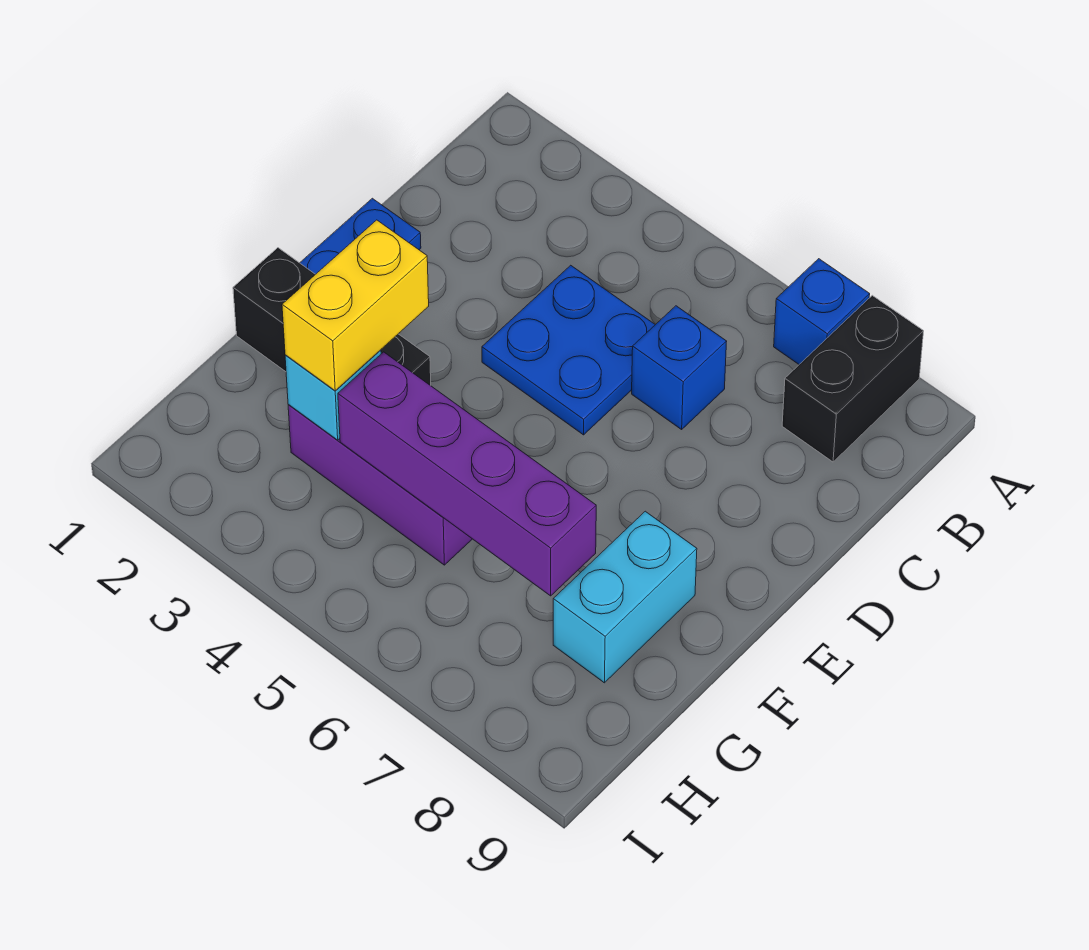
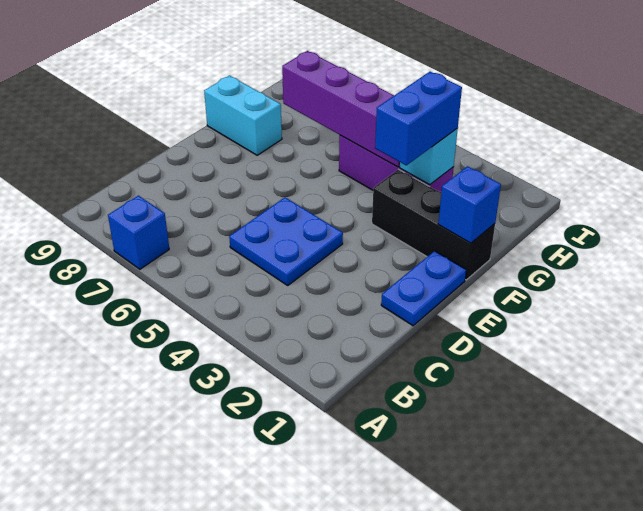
black brick A8:B8 level 1 -> none
blue brick C6 level 1 -> blue brick F1 level 2
yellow brick F3:G3 level 3 -> blue brick F3:G3 level 3
cyan brick F8:G8 level 1 -> cyan brick F8:F9 level 1

